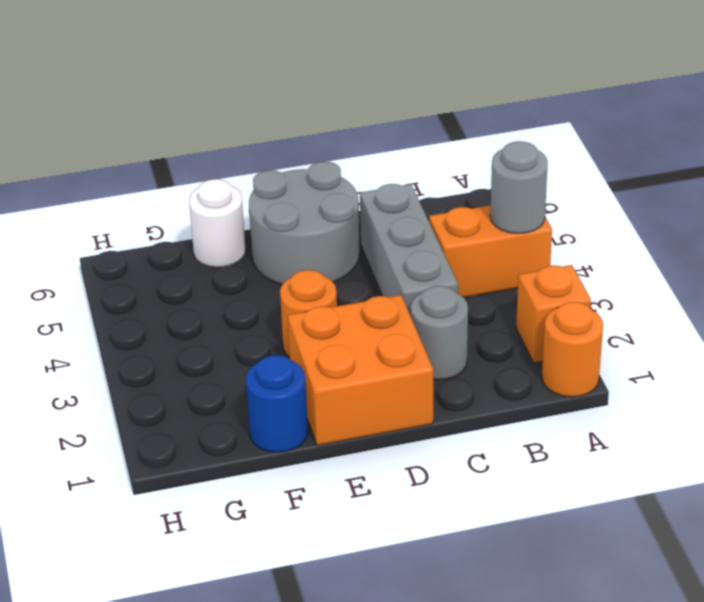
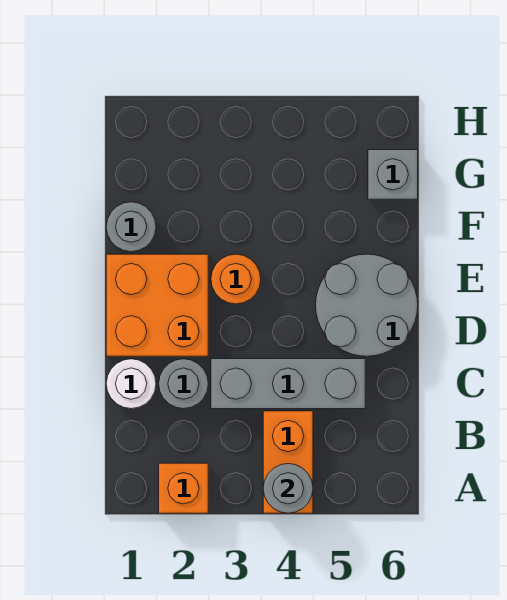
orange round brick A1 level 1 -> none
blue round brick F1 level 1 -> grey round brick F1 level 1
white round brick F6 level 1 -> white round brick C1 level 1
none -> grey brick G6 level 1

